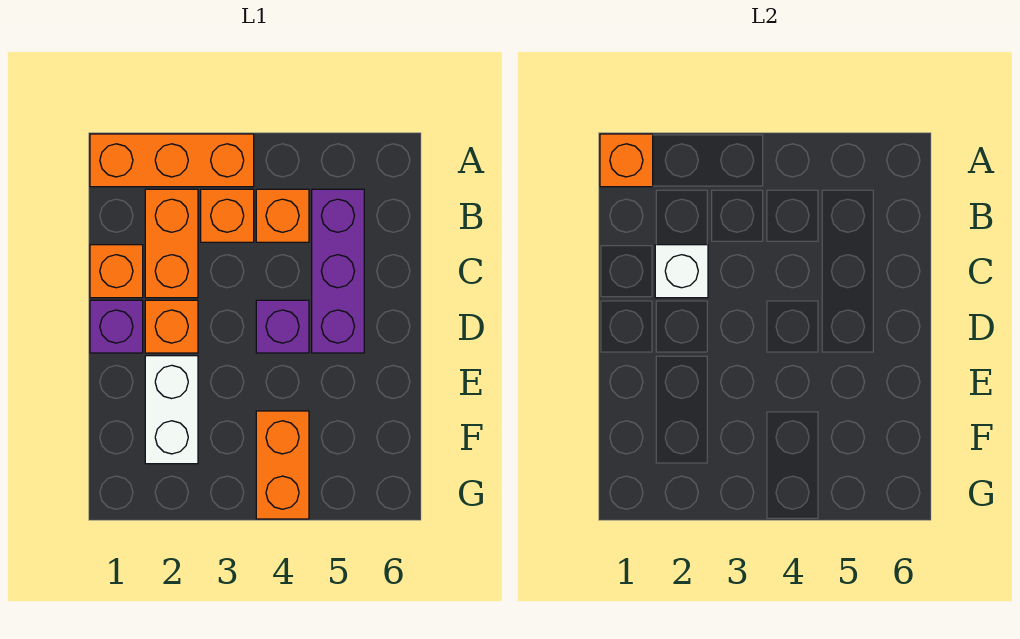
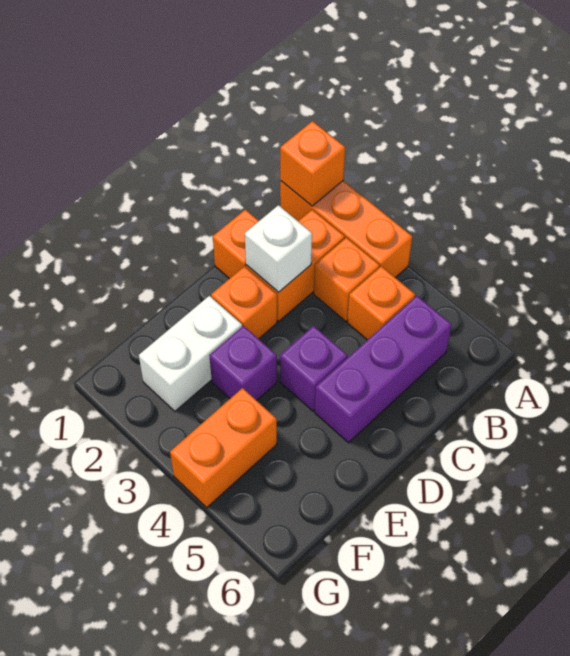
purple brick D1 level 1 -> purple brick E3 level 1

